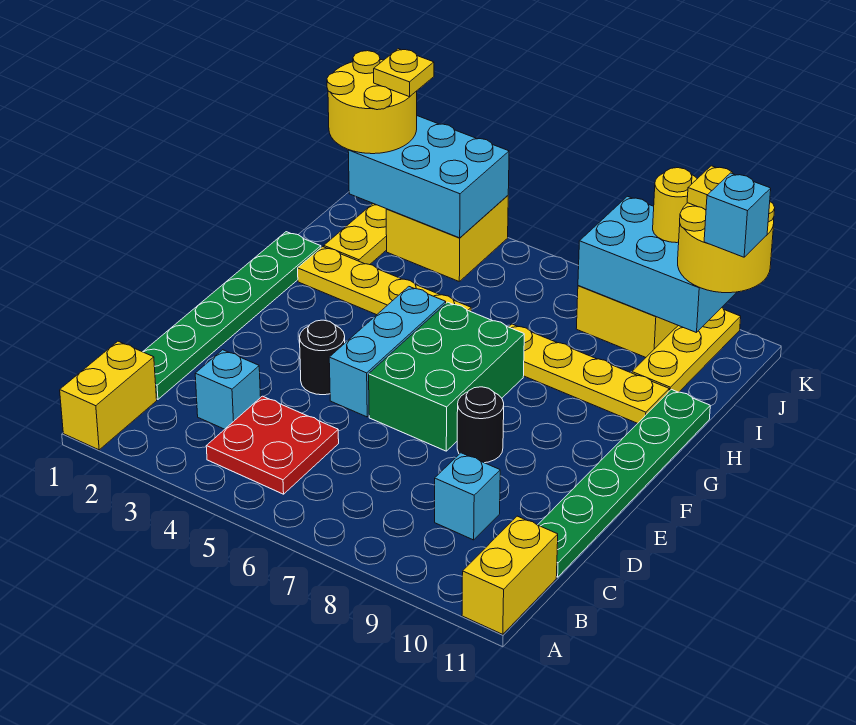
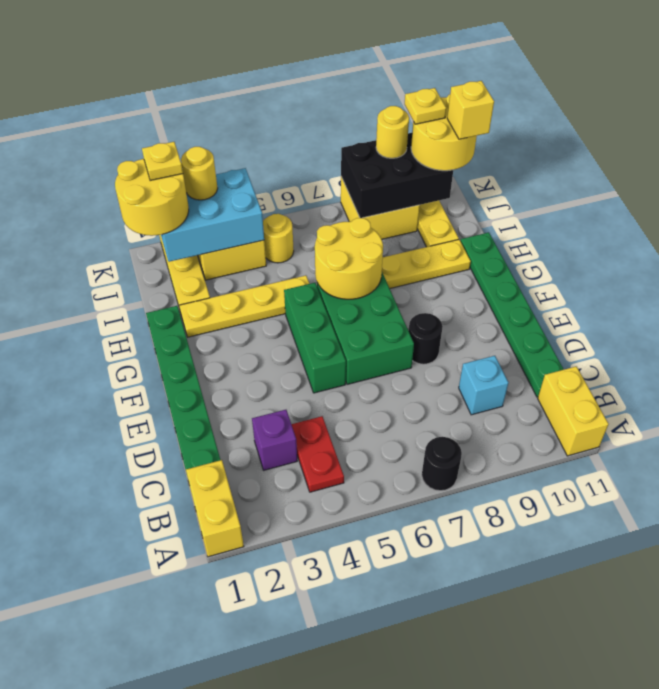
red plate B4:C5 level 1 -> red plate B4:C4 level 1
cyan brick C3 level 1 -> purple brick C3 level 1
black round brick E4 level 1 -> black round brick A7 level 1
cyan brick E5:G5 level 1 -> green brick E5:G5 level 1
none -> yellow round brick G6:H7 level 2
none -> yellow round brick J5 level 1
cyan brick J8:K10 level 2 -> black brick J8:K10 level 2
cyan brick J11 level 4 -> yellow brick J11 level 4
none -> yellow round brick K3 level 3

